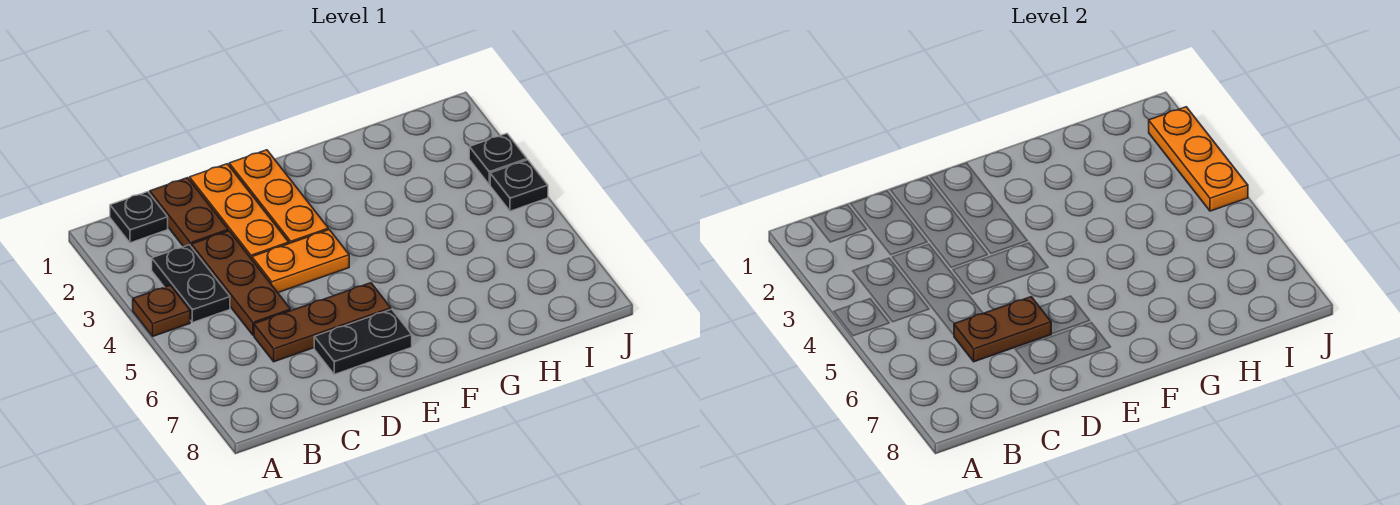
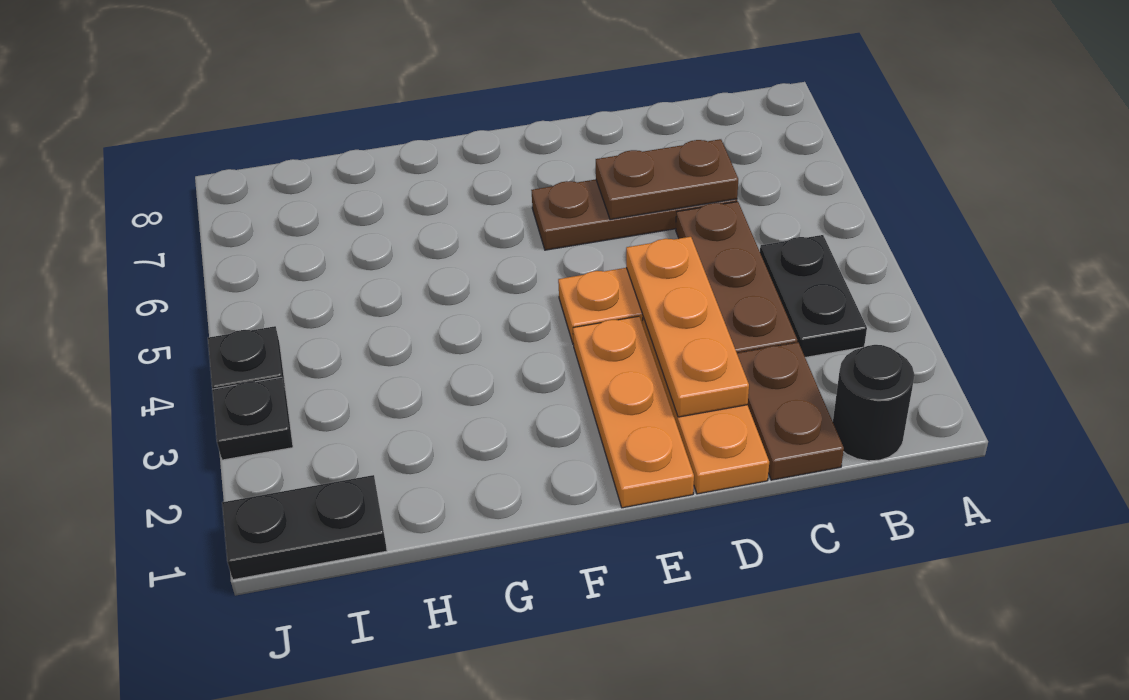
brown plate A4 level 1 -> none
black plate B1 level 1 -> black round brick B1 level 1
black plate D7:E7 level 1 -> black plate I1:J1 level 1
orange plate J2:J4 level 2 -> orange plate D2:D4 level 2

